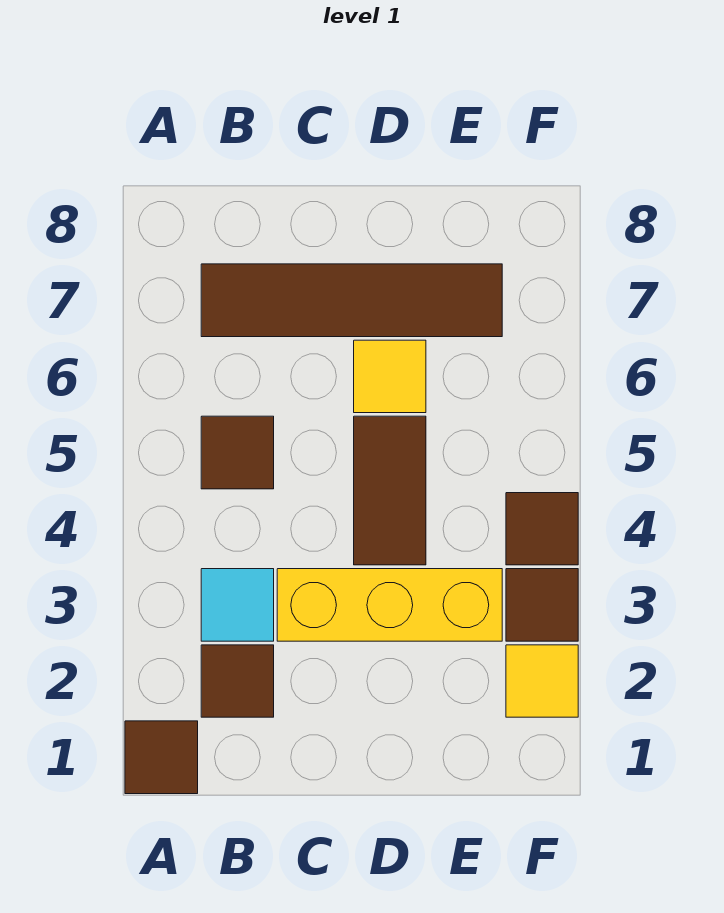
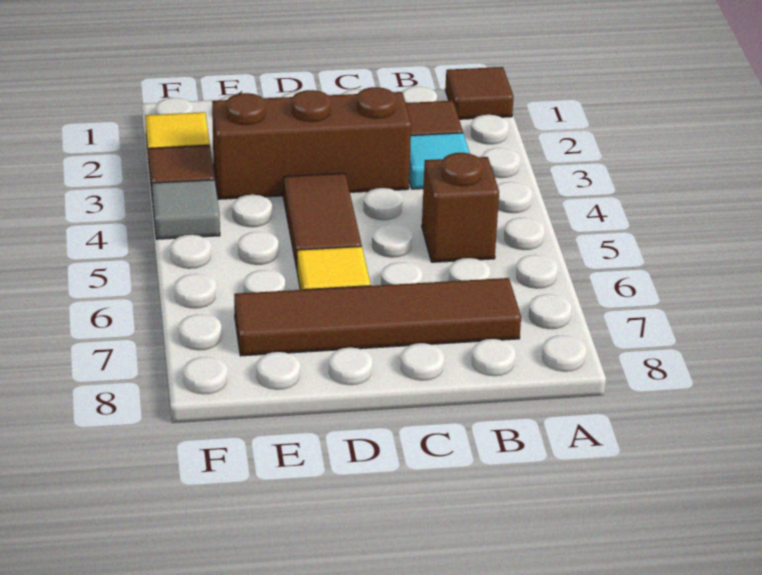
brown tile B5 level 1 -> brown brick B5 level 1
yellow brick C3:E3 level 1 -> brown brick C3:E3 level 1
brown tile F4 level 1 -> grey tile F4 level 1

